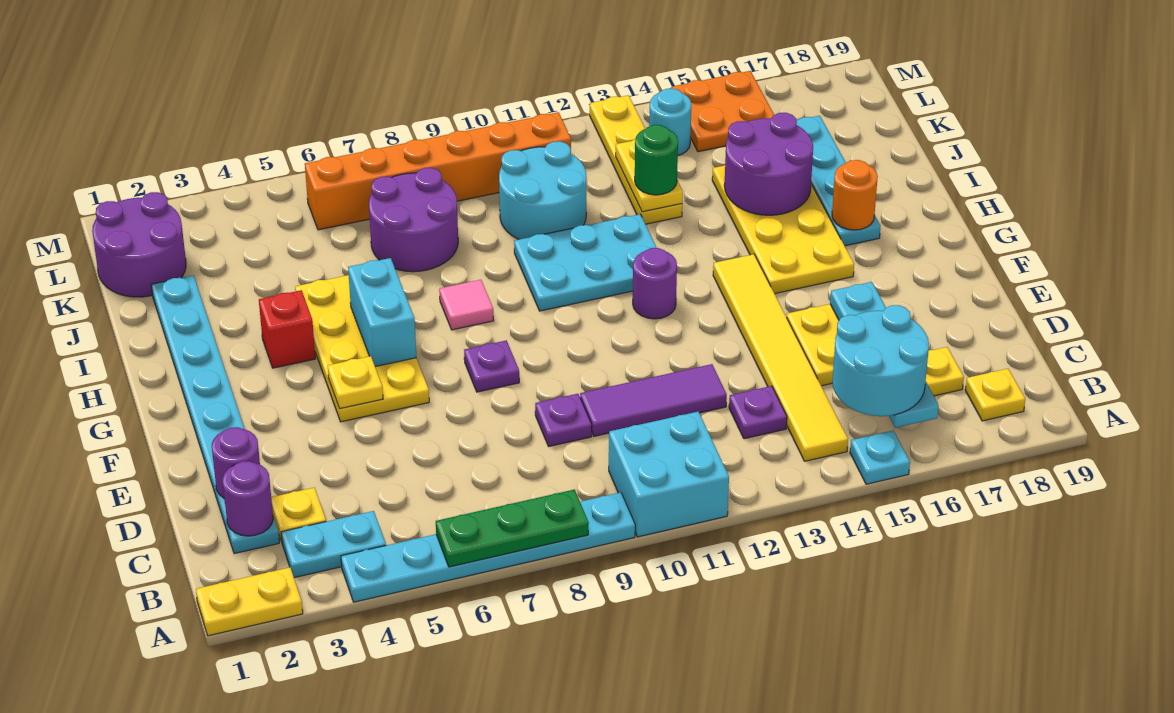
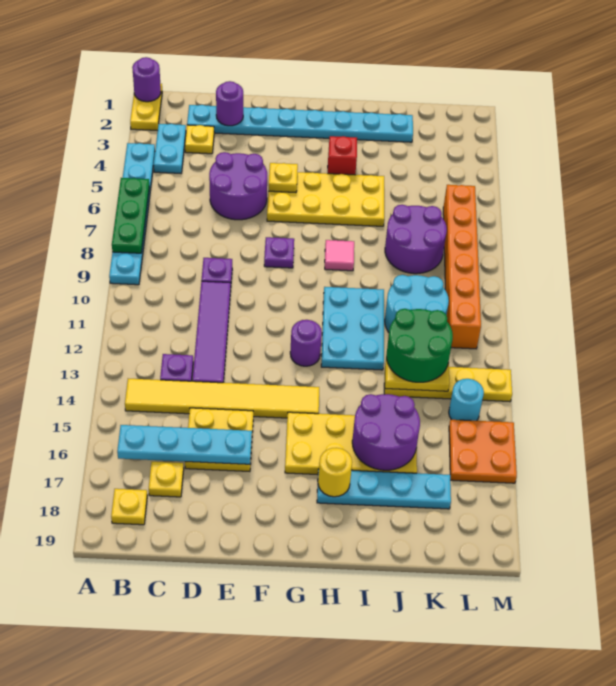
cyan brick A10:B11 level 1 -> none
cyan plate A15 level 1 -> none
cyan round brick B15:C16 level 3 -> none
purple round brick C2 level 2 -> purple round brick A1 level 2
purple tile D10:D12 level 1 -> purple tile D10:D13 level 1
cyan brick G6:H6 level 2 -> none
orange round brick H17 level 2 -> yellow round brick H17 level 2
green round brick J13 level 3 -> green round brick J12:K13 level 3
purple round brick K1:L2 level 1 -> purple round brick D5:E6 level 1

